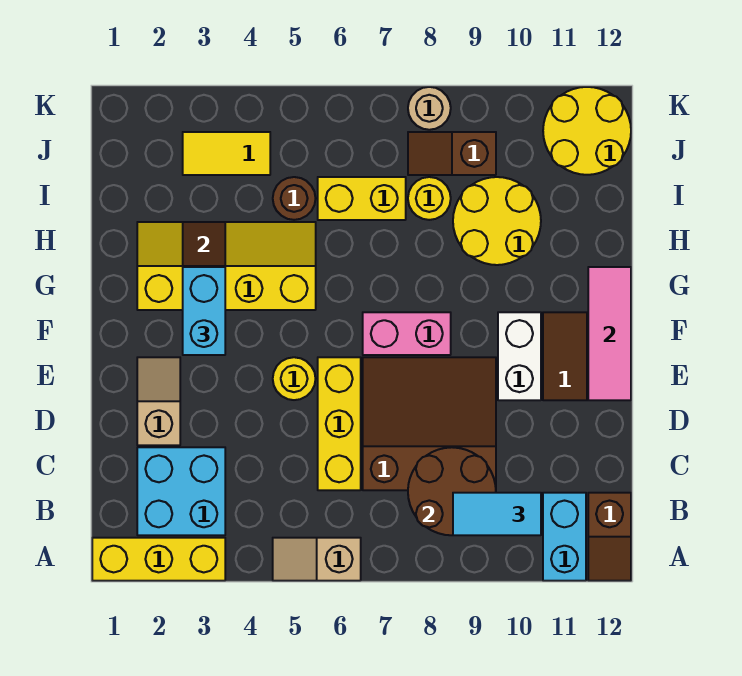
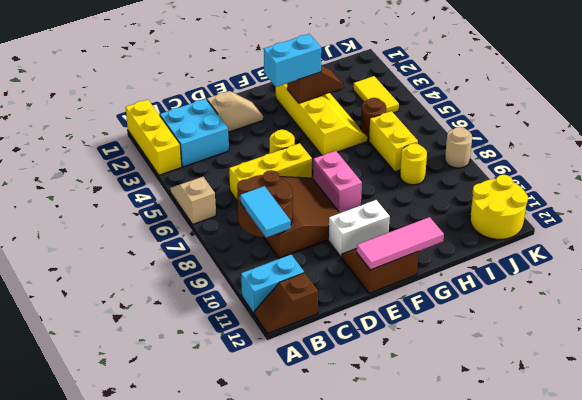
yellow round brick H9:I10 level 1 -> none
brown slope J8:J9 level 1 top 9 -> none

